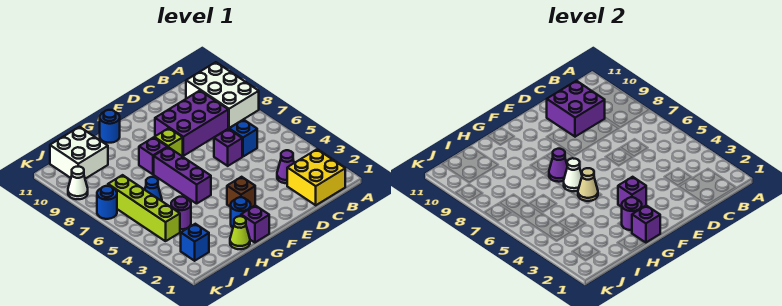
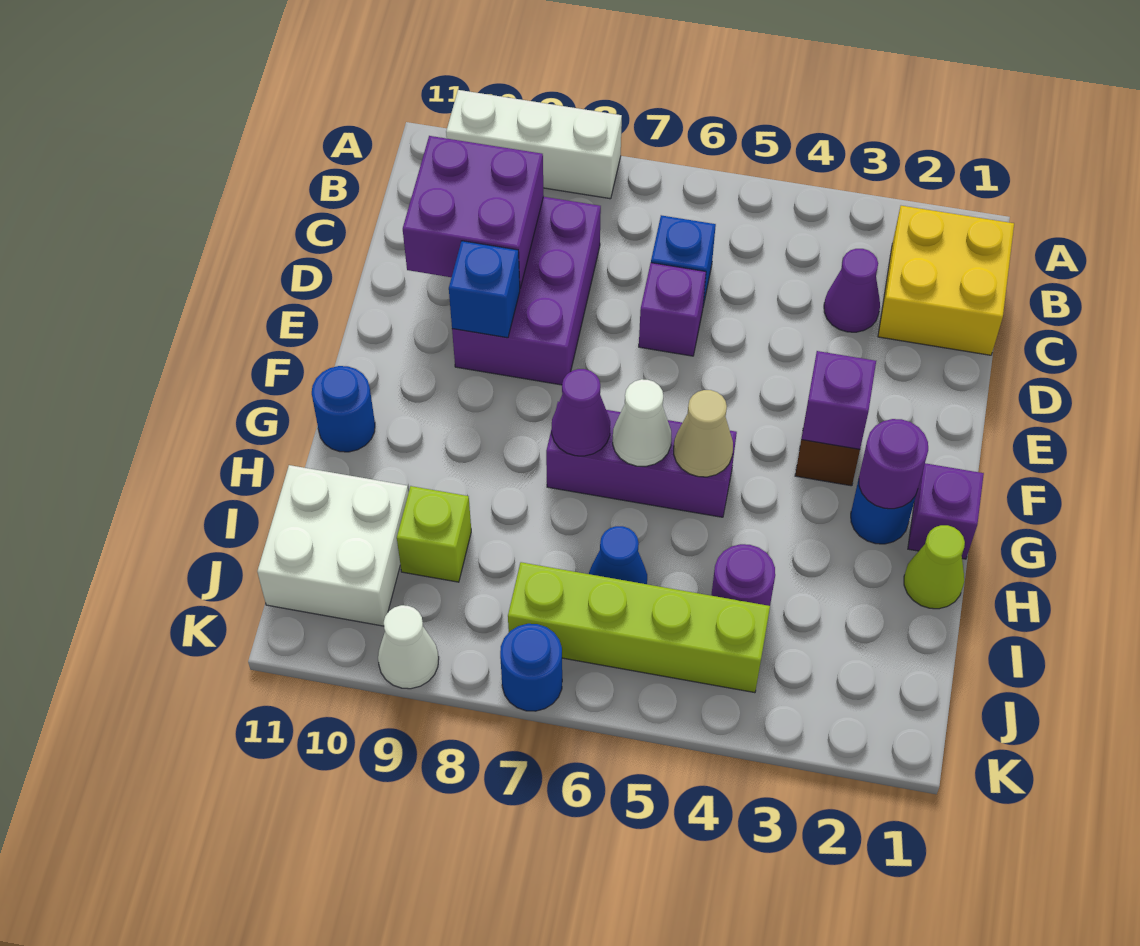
white brick A8:B10 level 1 -> white brick A8:A10 level 1
lime brick F8 level 1 -> lime brick I9 level 1
purple brick G1 level 2 -> none
purple brick G8 level 1 -> none
blue brick J2 level 1 -> blue brick E9 level 2

